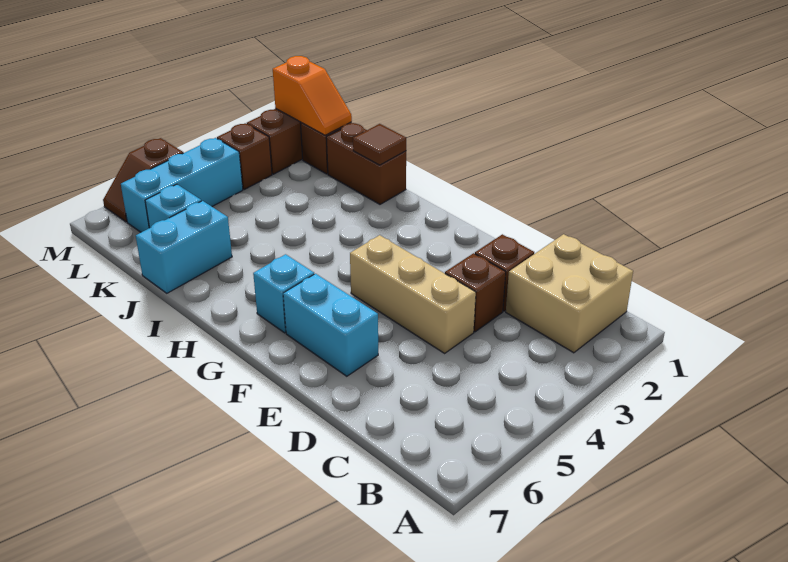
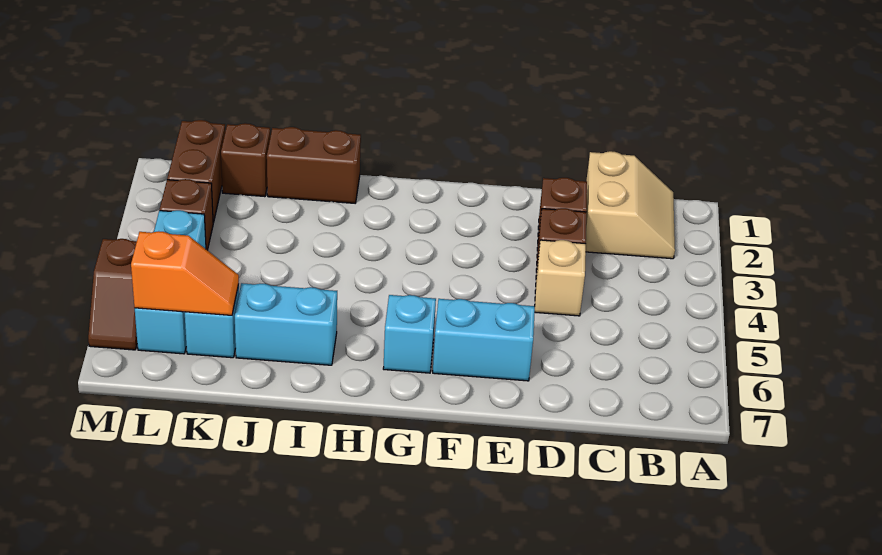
tan brick B1:C2 level 1 -> tan slope B1:C2 level 1 top C
tan brick D4:F4 level 1 -> tan brick D4 level 1
brown tile I1 level 2 -> none
cyan brick J6:J7 level 1 -> cyan brick I6:J6 level 1
orange slope K1:L1 level 2 top L -> orange slope K6:L6 level 2 top L

